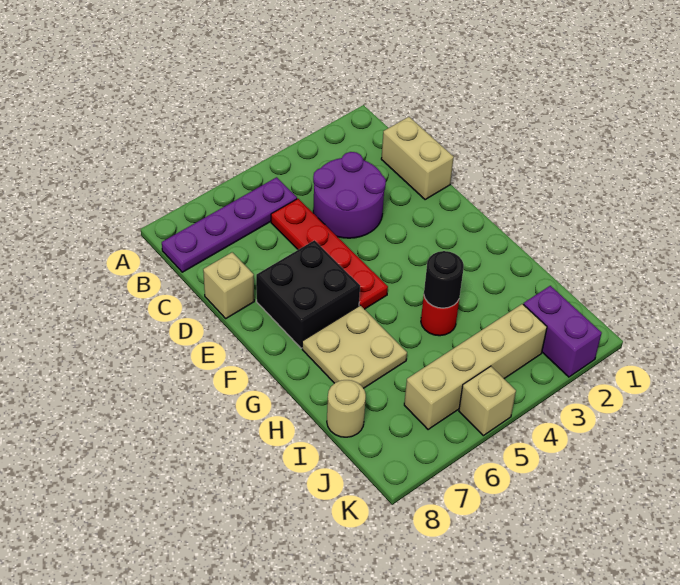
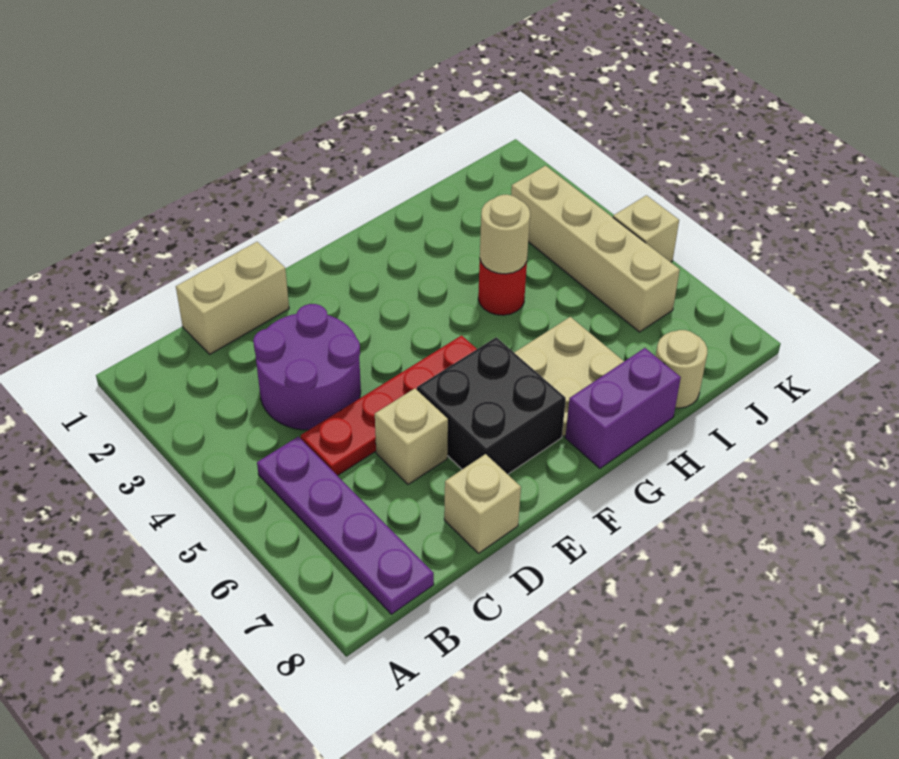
none -> tan brick D6 level 1
black round brick H4 level 2 -> tan round brick H4 level 2
purple brick J2:K2 level 1 -> purple brick G8:H8 level 1

